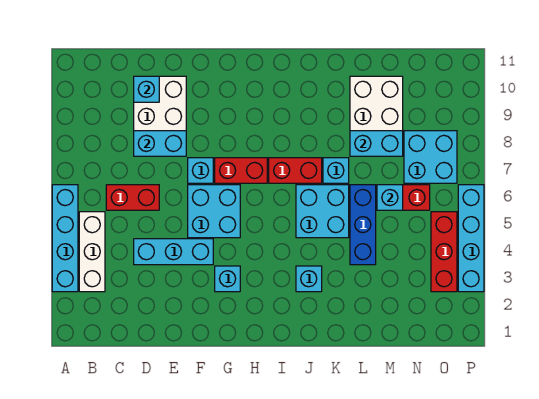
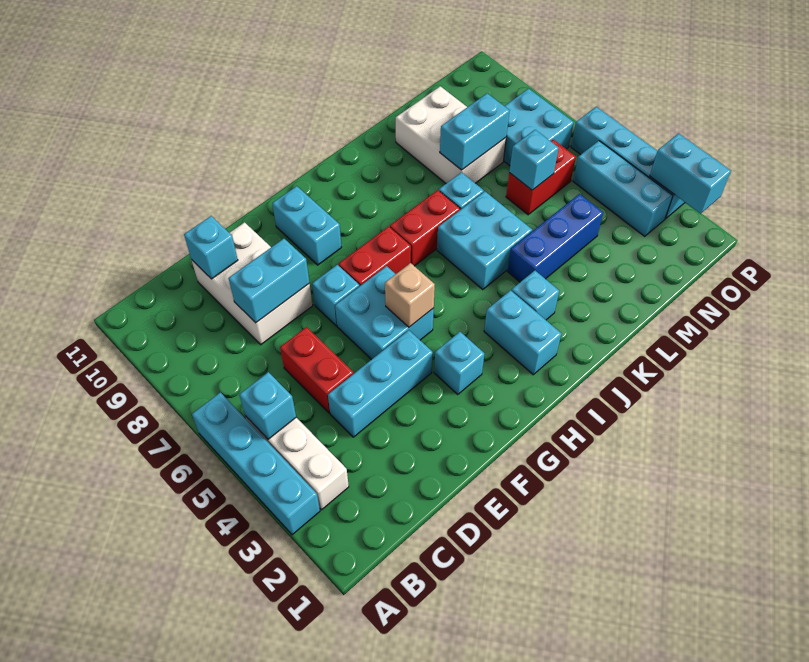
none -> cyan brick B5 level 2
red brick C6:D6 level 1 -> red brick D5:D6 level 1
none -> tan brick G5 level 2
none -> cyan brick G9:G10 level 1
none -> cyan brick I2:I3 level 1
blue brick L4:L6 level 1 -> blue brick K4:M4 level 1
red brick O3:O5 level 1 -> cyan brick O3:O5 level 1
none -> cyan brick P2:P3 level 2

